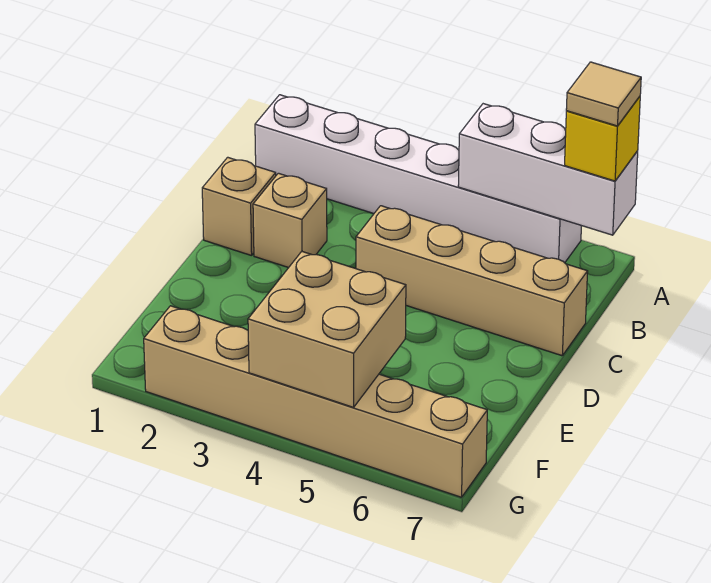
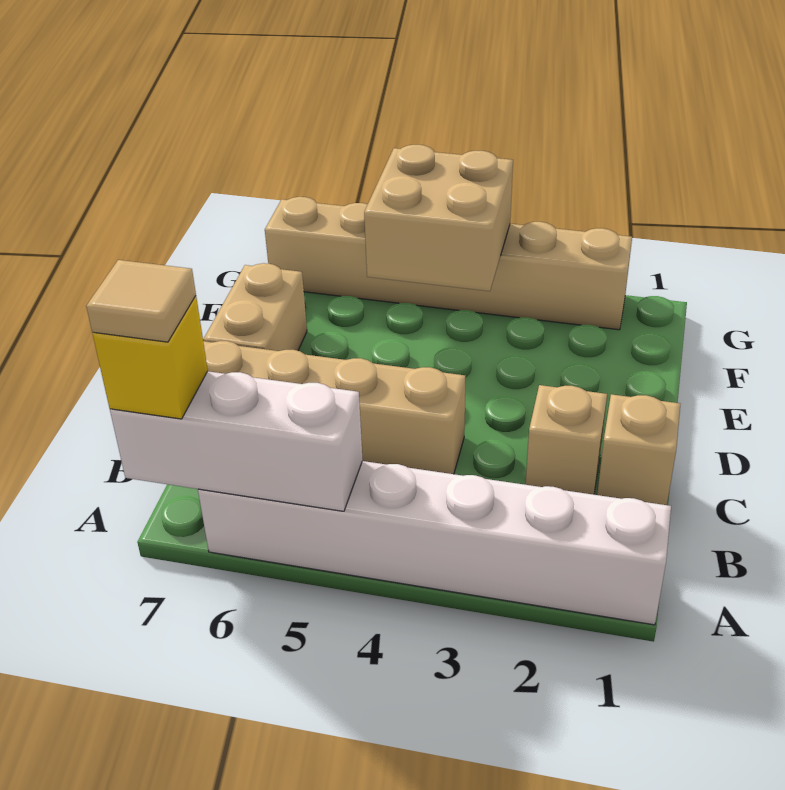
none -> tan brick D7:E7 level 1

